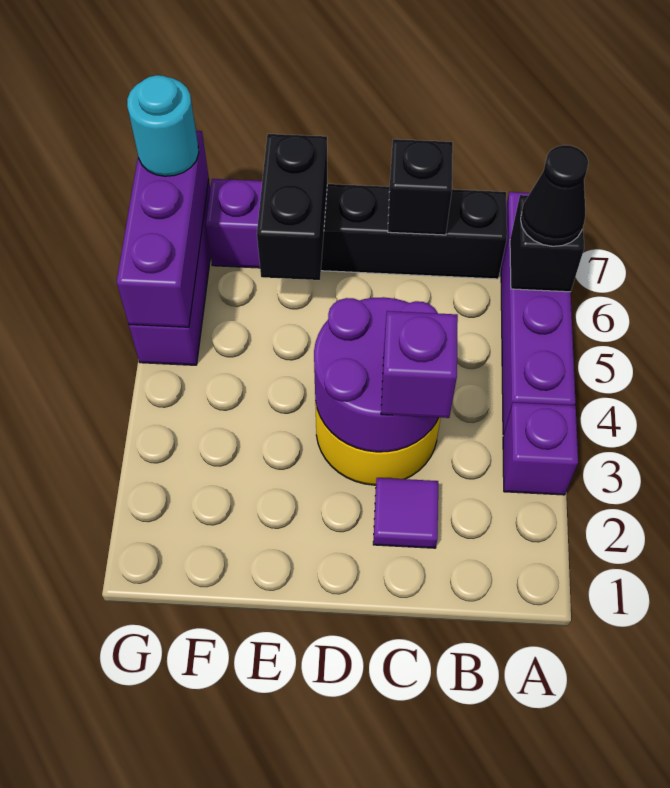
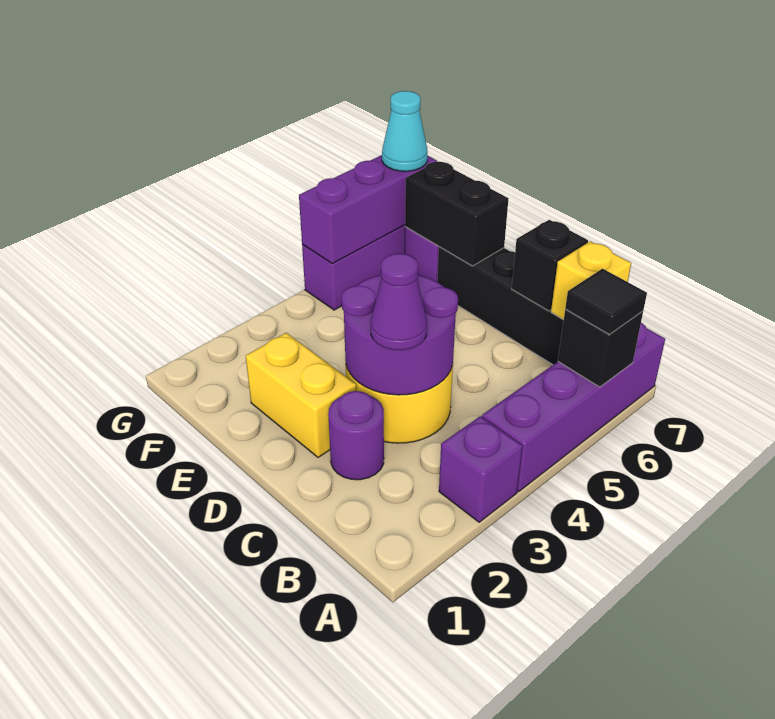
black cone A6 level 3 -> black tile A6 level 3
none -> yellow brick B7 level 2
purple tile C2 level 1 -> purple round brick C2 level 1
purple brick C3 level 3 -> purple cone C3 level 3
none -> yellow brick D2:E2 level 1
black brick E6:E7 level 2 -> black brick E7:F7 level 2
cyan round brick G7 level 3 -> cyan cone G7 level 3

